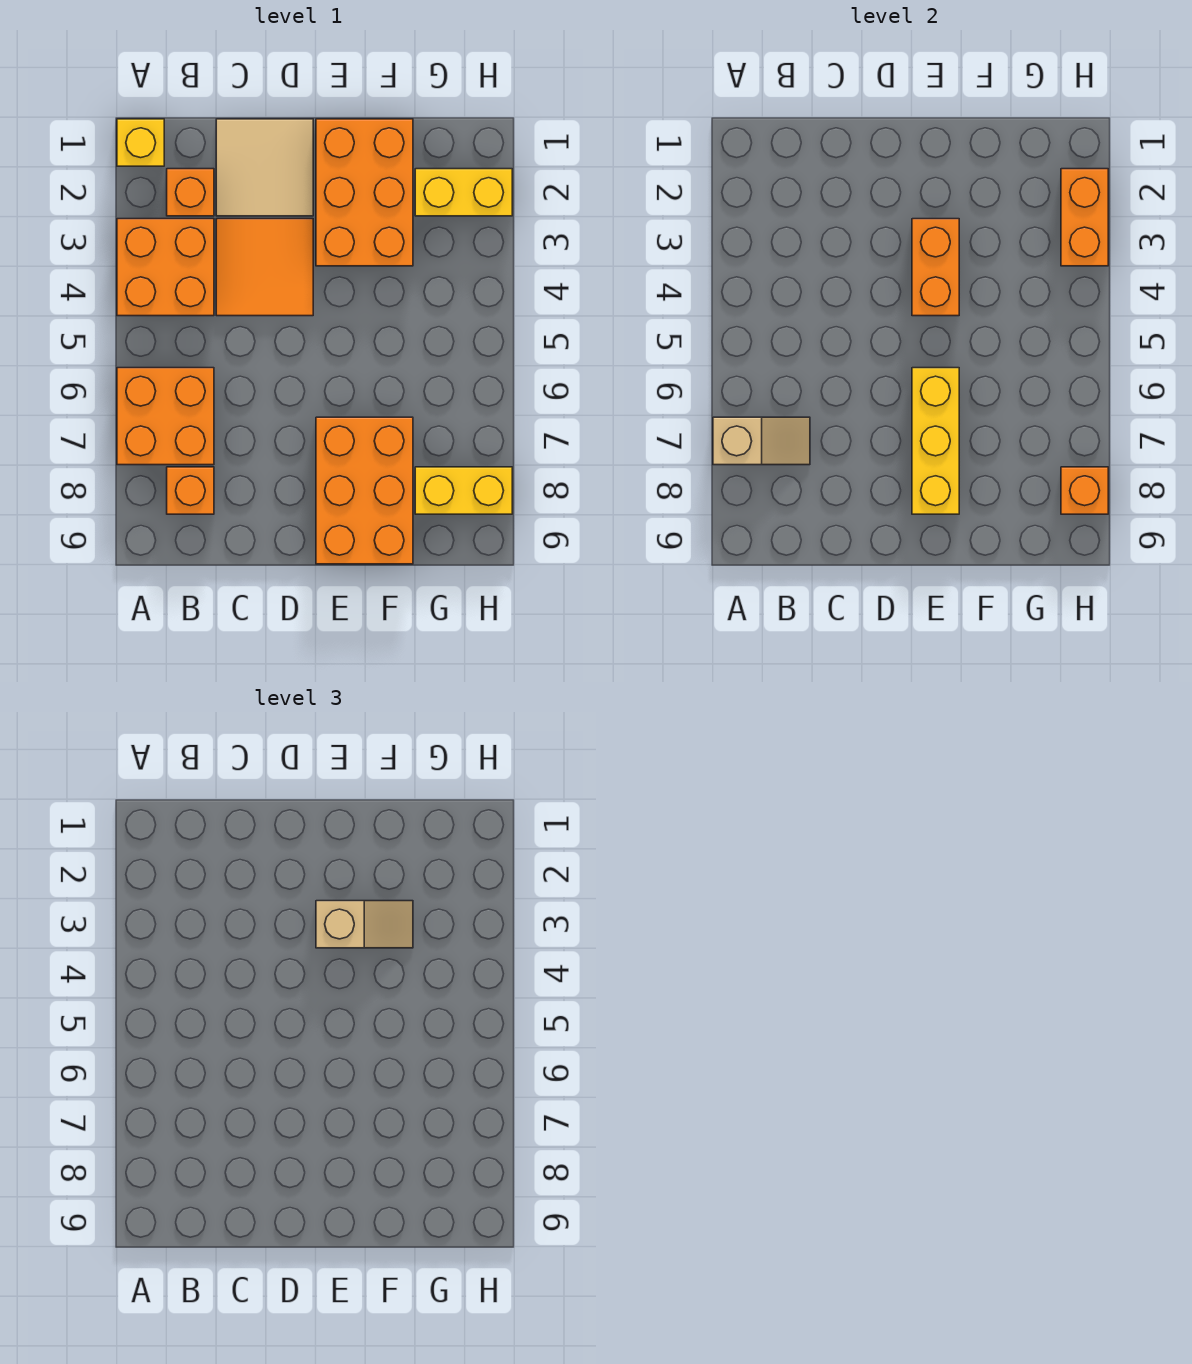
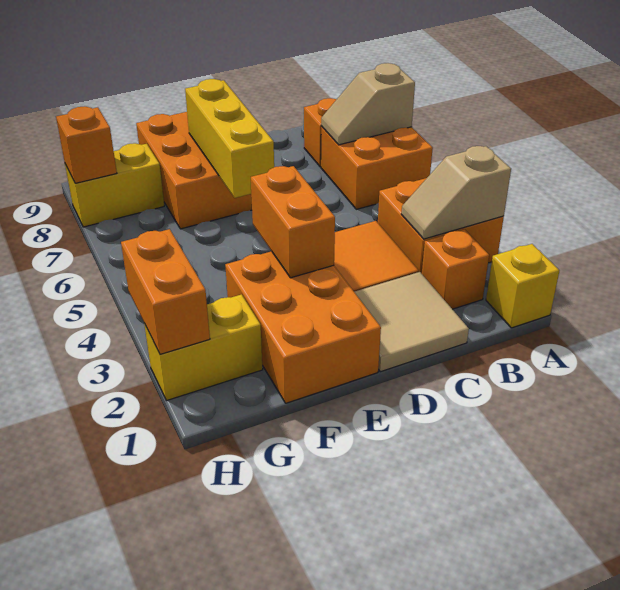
tan slope E3:F3 level 3 top E -> tan slope A3:B3 level 2 top A

